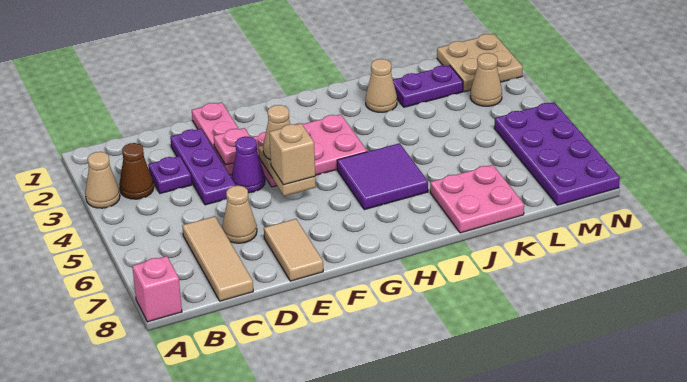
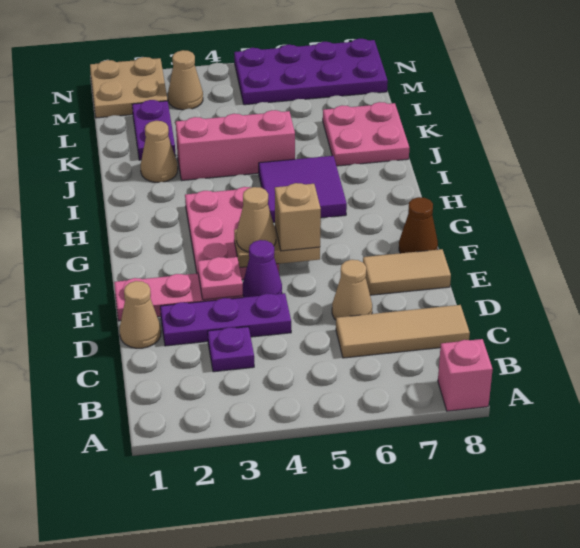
tan cone A3 level 1 -> tan cone D1 level 1
brown cone B3 level 1 -> brown cone F8 level 1
none -> pink brick J3:J5 level 1

